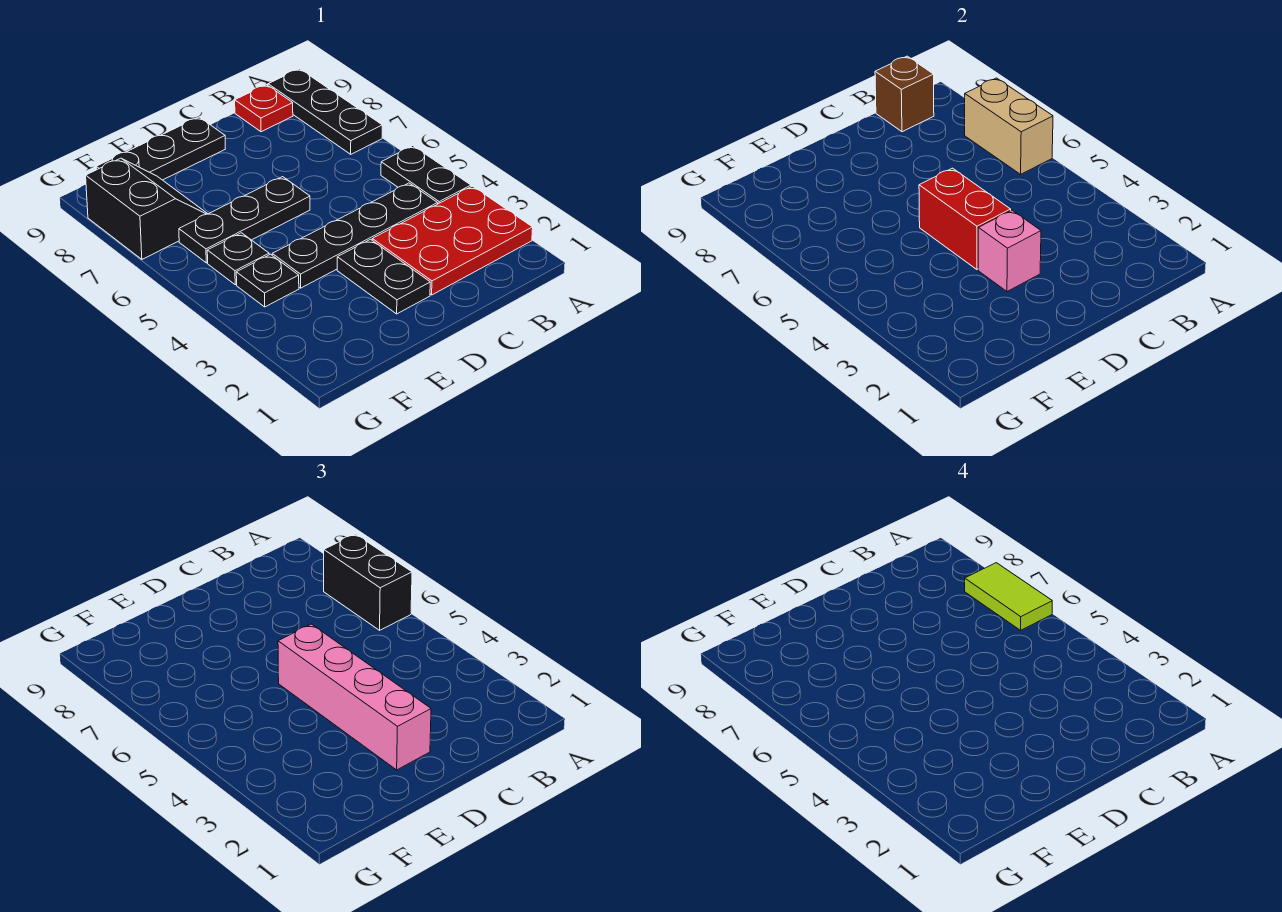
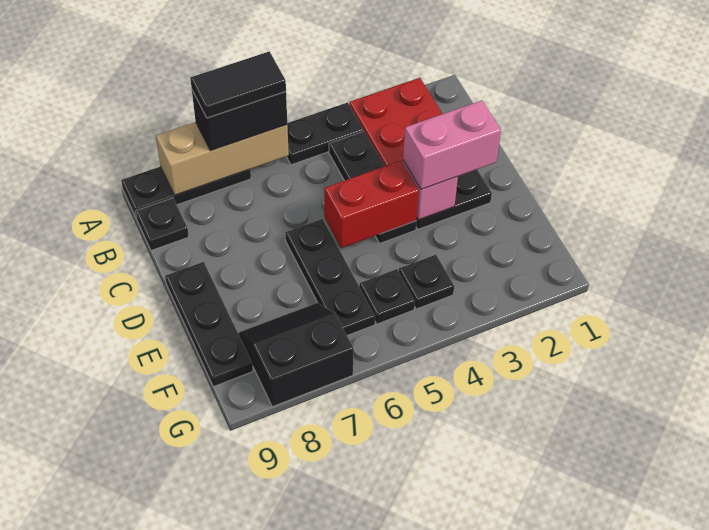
tan brick A6:A7 level 2 -> tan brick A6:A8 level 2
lime tile A6:A7 level 4 -> black tile A6:A7 level 4
black plate B4:E4 level 1 -> black plate B4:D4 level 1
red plate B9 level 1 -> black plate B9 level 1
brown brick B9 level 2 -> none
pink brick D2:D5 level 3 -> pink brick D2:D3 level 3

